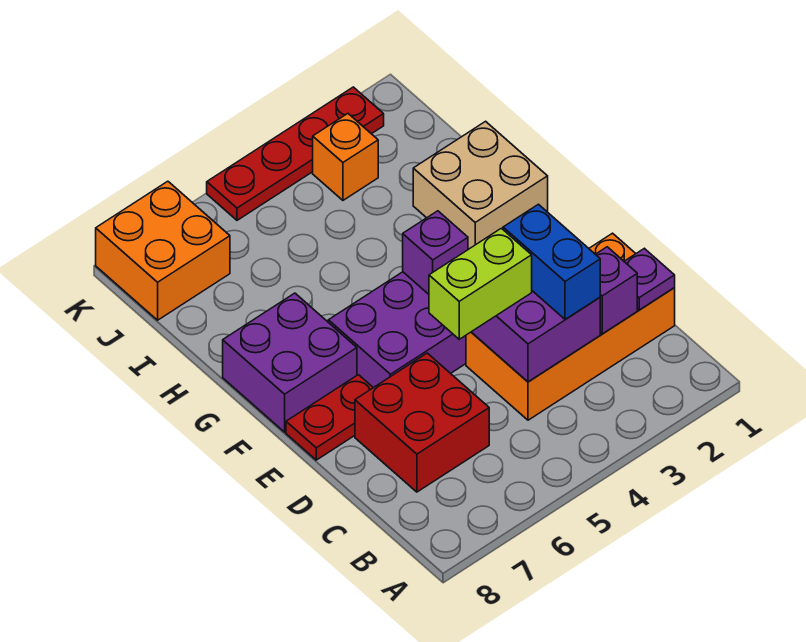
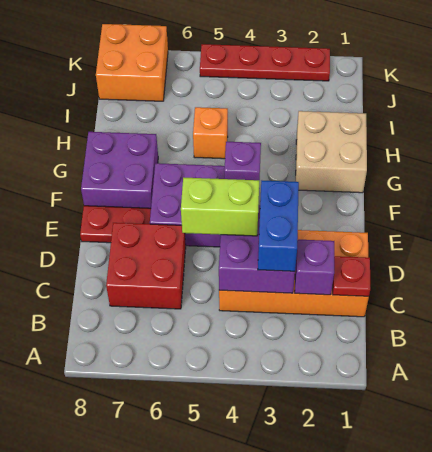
purple plate C1 level 2 -> red plate C1 level 2
orange brick J3 level 1 -> orange brick H5 level 1

